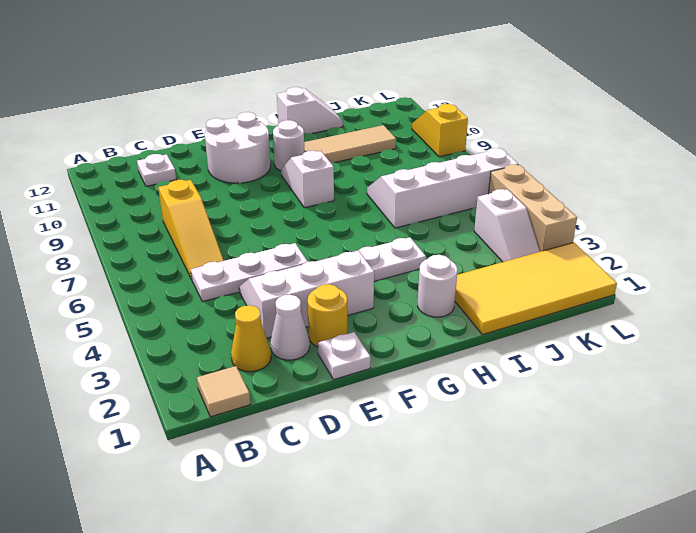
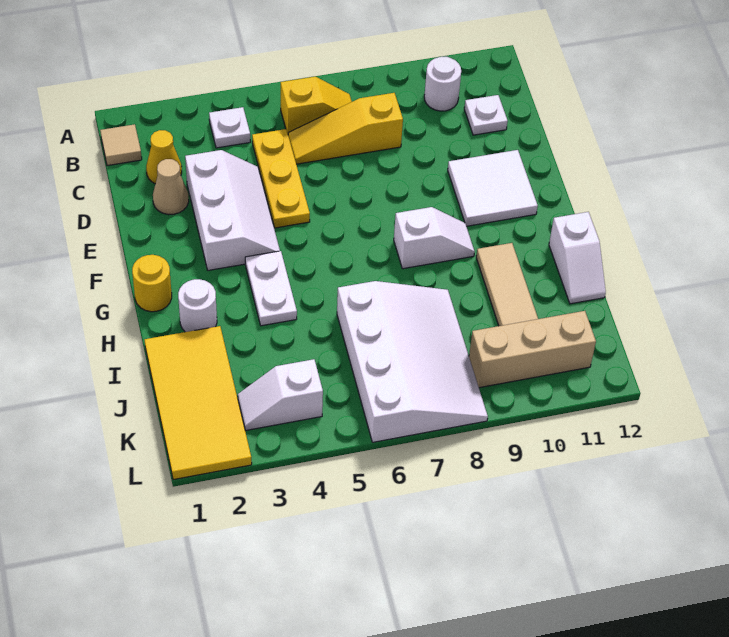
white plate C5:E5 level 1 -> yellow plate C5:E5 level 1
white cone D2 level 1 -> tan cone D2 level 1
white plate E1 level 1 -> white plate B4 level 1
yellow round brick E2 level 1 -> yellow round brick G1 level 1
white round brick E10:F11 level 1 -> white tile E10:F11 level 1
white round brick G10 level 1 -> white round brick B10 level 1
white slope I6:L7 level 1 top 6 -> white slope I6:L8 level 1 top 6
tan brick L3:L5 level 1 -> tan brick K9:K11 level 1
yellow slope L9:L10 level 1 top 9 -> yellow slope B6:B7 level 1 top 6

